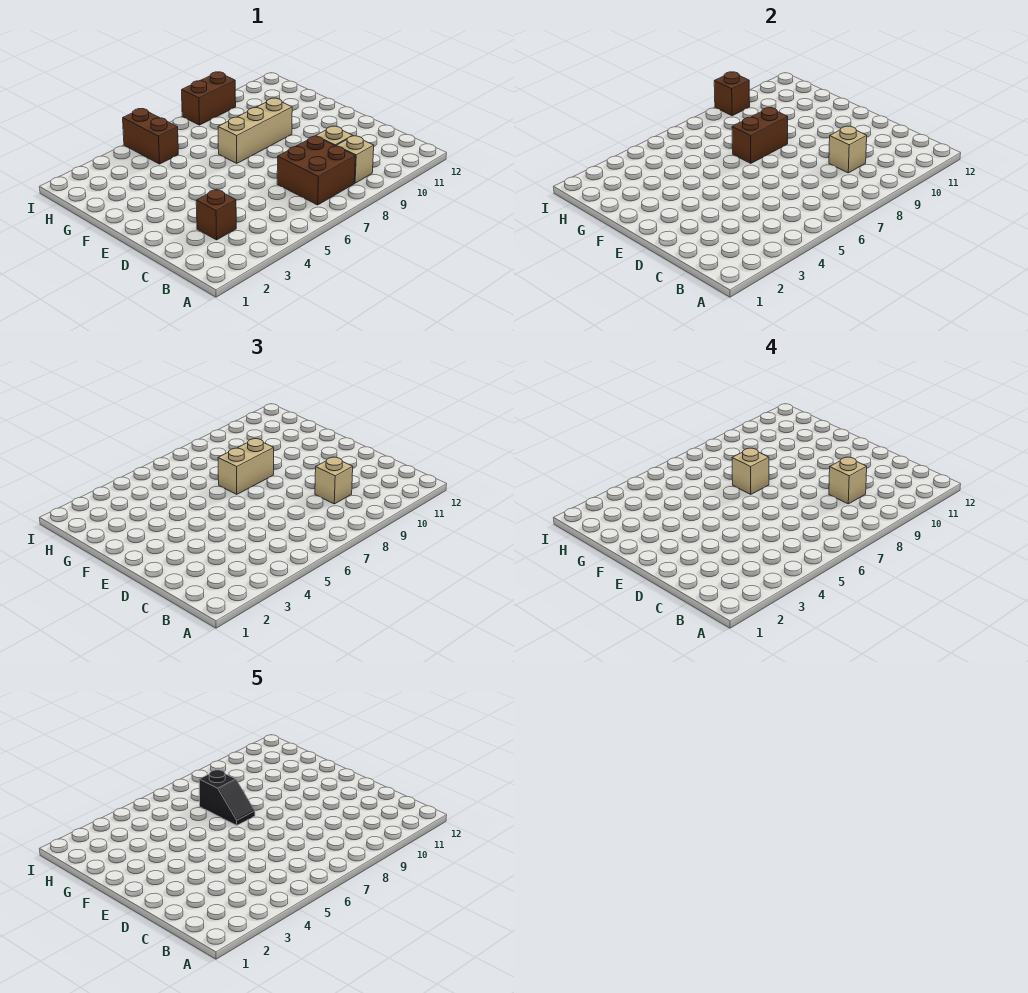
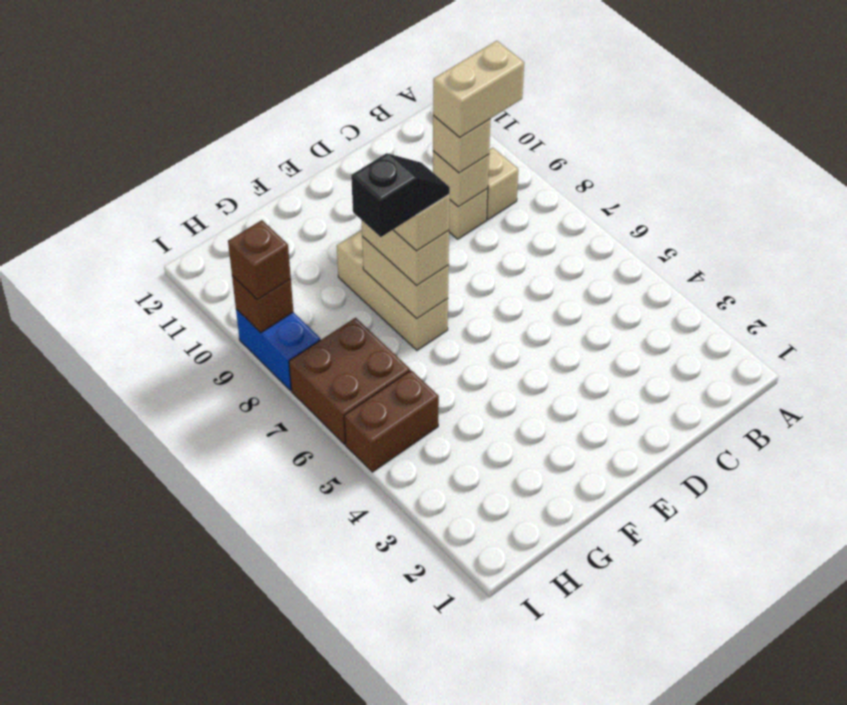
brown brick B7:C8 level 1 -> brown brick H6:I7 level 1
brown brick C3 level 1 -> brown brick I9 level 3
tan brick C9 level 4 -> tan brick B9:C9 level 4
brown brick F7:F8 level 2 -> tan brick F7:F8 level 2
brown brick I8:I9 level 1 -> blue brick I8:I9 level 1

